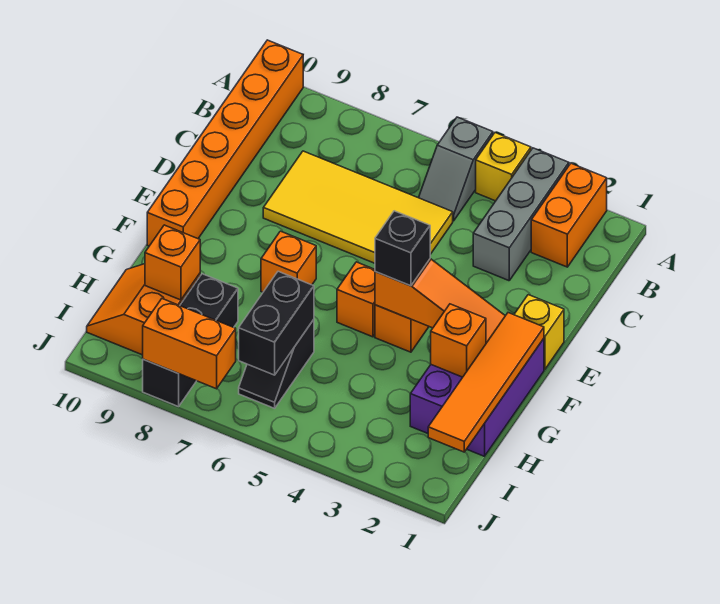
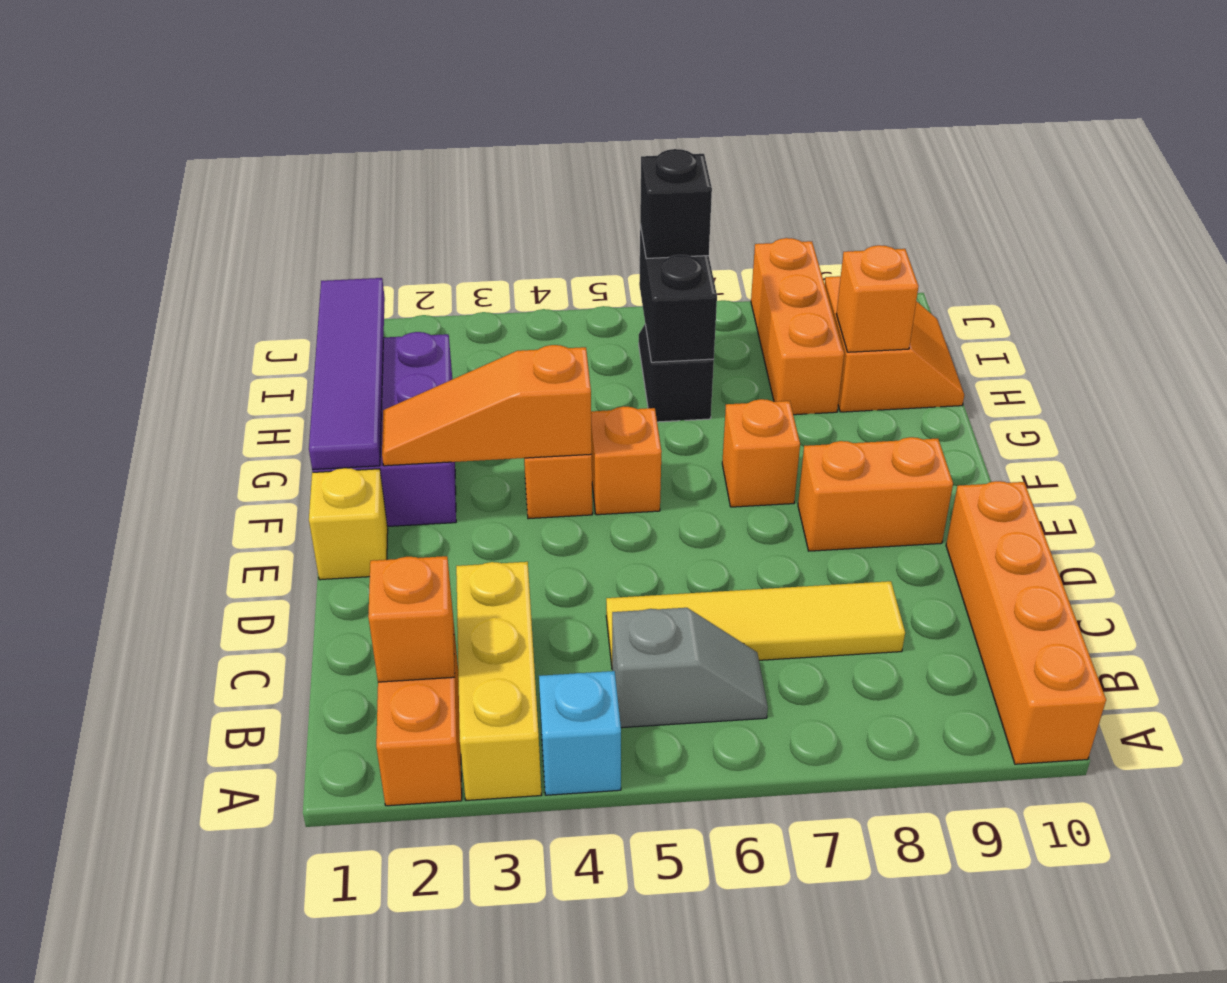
grey brick A3:C3 level 1 -> yellow brick A3:C3 level 1
yellow brick A4 level 1 -> cyan brick A4 level 1
grey slope A5:B5 level 1 top A -> grey slope B5:B6 level 1 top 5
orange brick A10:F10 level 1 -> orange brick A10:D10 level 1
yellow tile C5:D8 level 1 -> yellow tile C5:C8 level 1
orange tile F1:I1 level 2 -> purple tile F1:I1 level 2
black brick F4 level 3 -> black brick I6 level 3
orange brick G2 level 2 -> orange brick B2 level 2
black brick H8:J8 level 1 -> orange brick H8:J8 level 1
orange brick J7:J8 level 2 -> orange brick E8:E9 level 1

